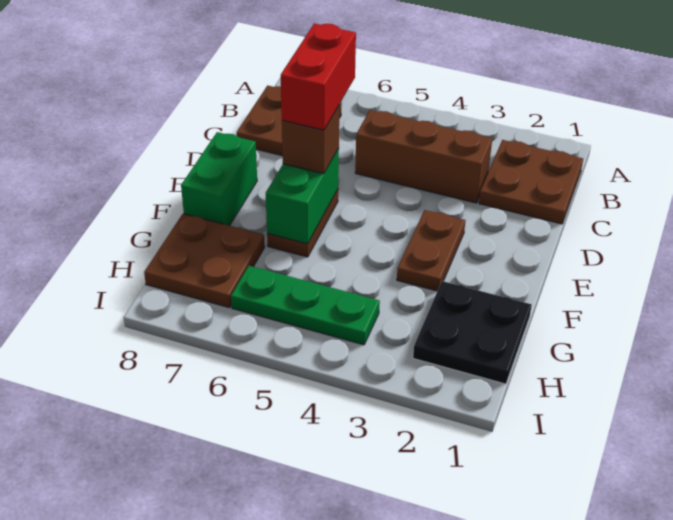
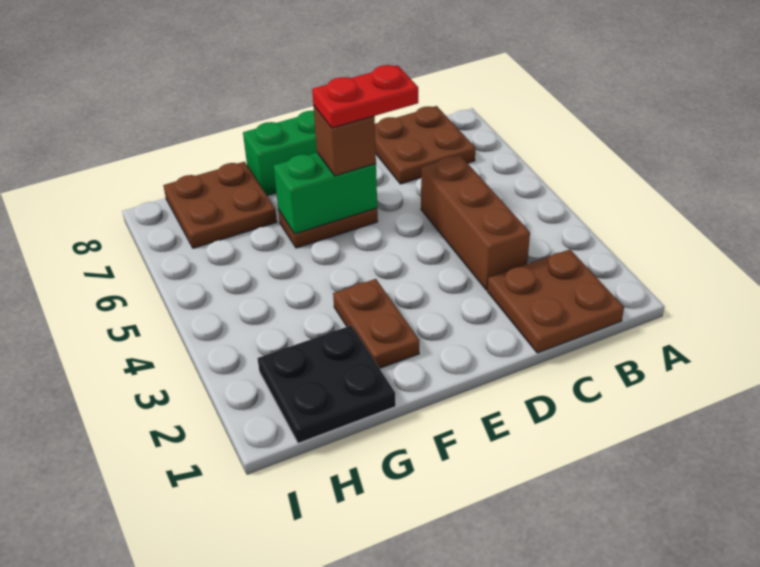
red brick D6:E6 level 4 -> red plate D6:E6 level 4
brown plate E3:F3 level 1 -> brown plate F2:F3 level 1
green plate H4:H6 level 1 -> none

